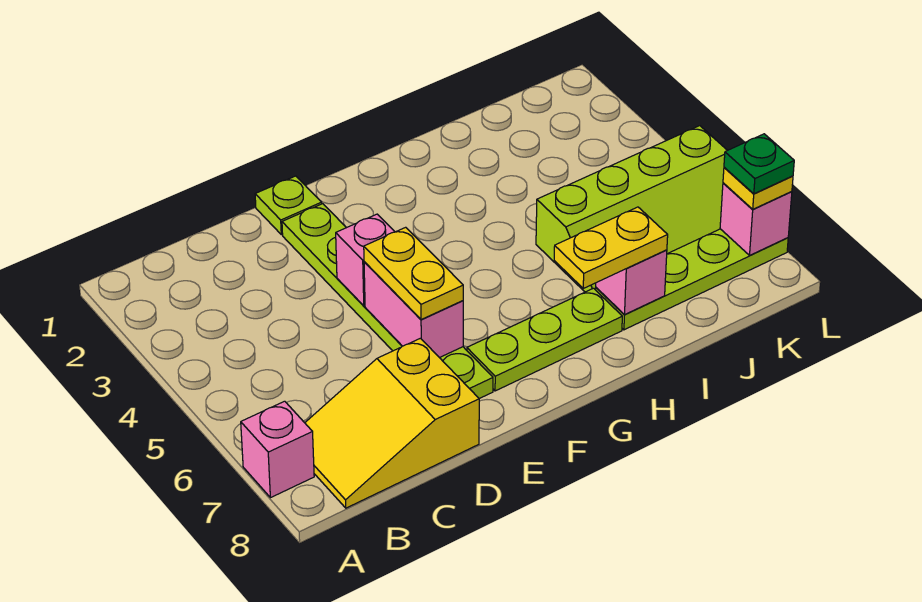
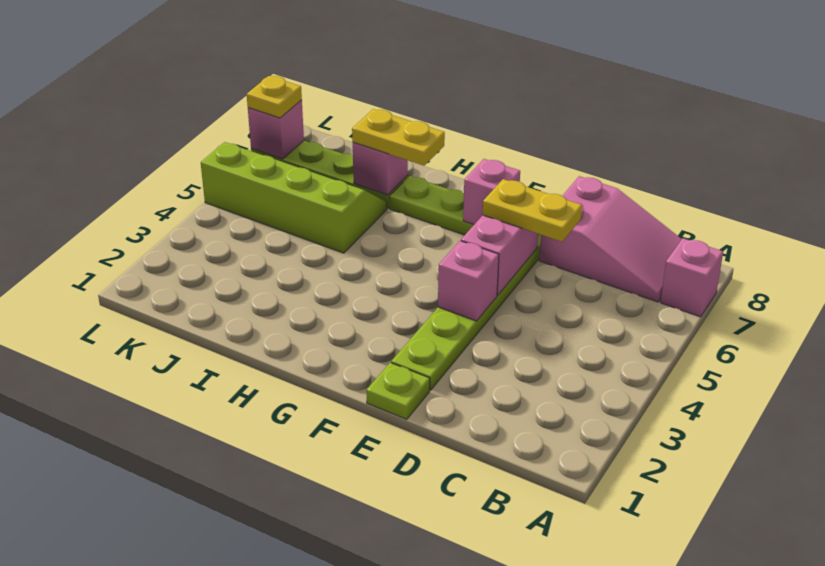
yellow slope B7:D8 level 1 top D -> pink slope B7:D8 level 1 top D
yellow plate E5:E6 level 3 -> yellow plate D6:E6 level 3
none -> pink brick F7 level 2
green plate L7 level 4 -> none

